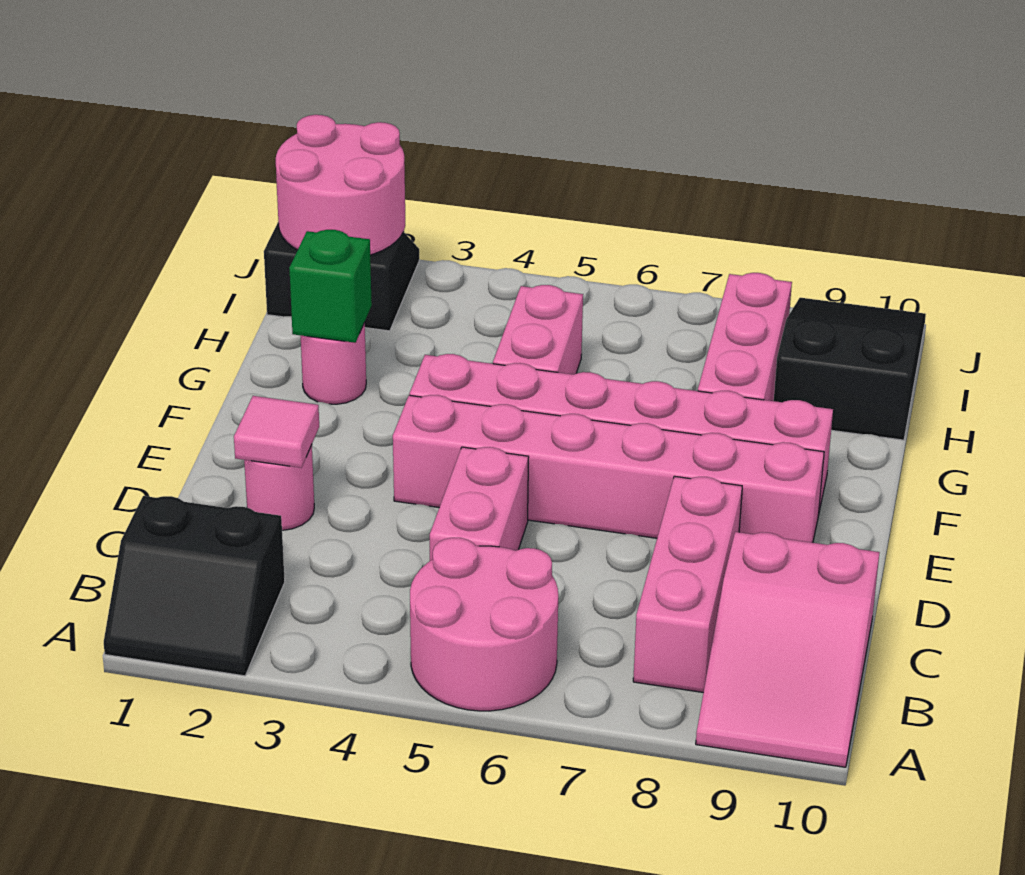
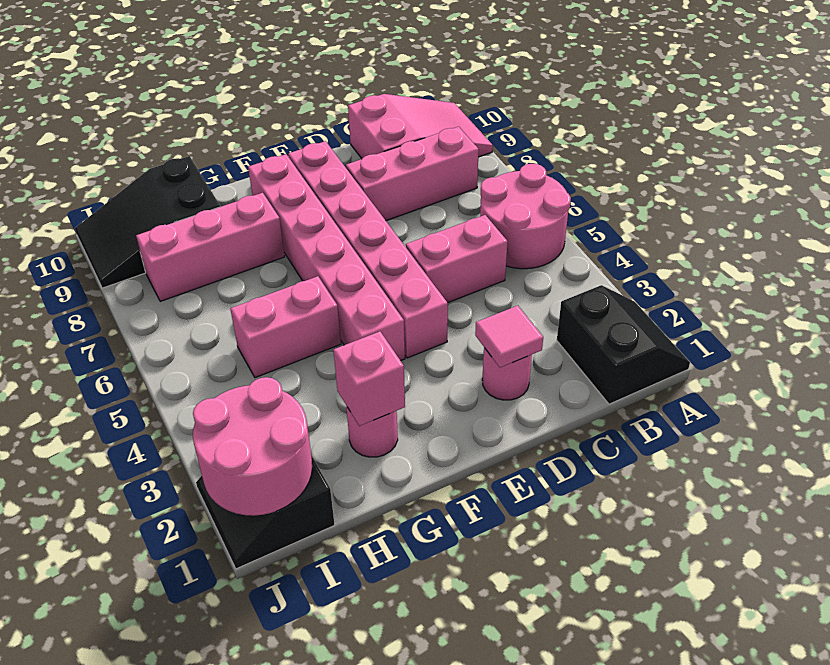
green brick G2 level 2 -> pink brick G2 level 2

